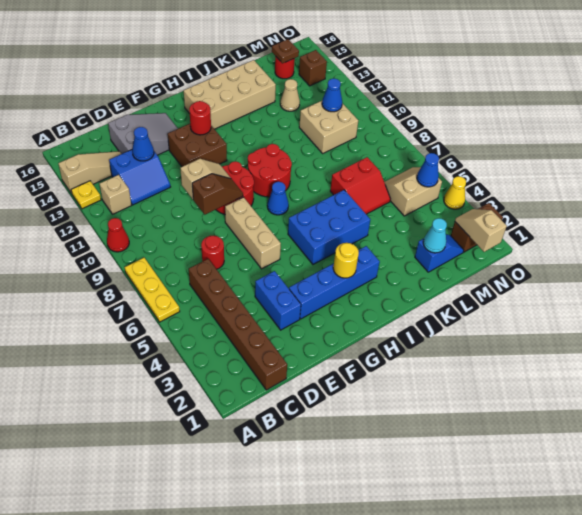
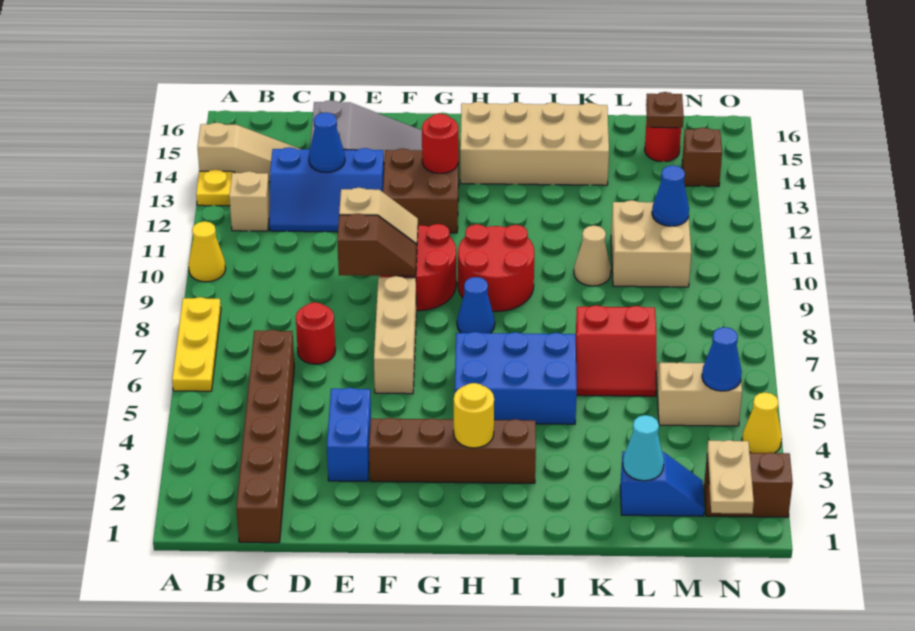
red cone A10 level 1 -> yellow cone A10 level 1
blue slope C12:D13 level 1 top 13 -> blue slope C12:E13 level 1 top 13
blue brick F3:I3 level 1 -> brown brick F3:I3 level 1
tan cone L13 level 1 -> tan cone K10 level 1
tan slope N1:N2 level 2 top 1 -> tan plate N1:N2 level 2

